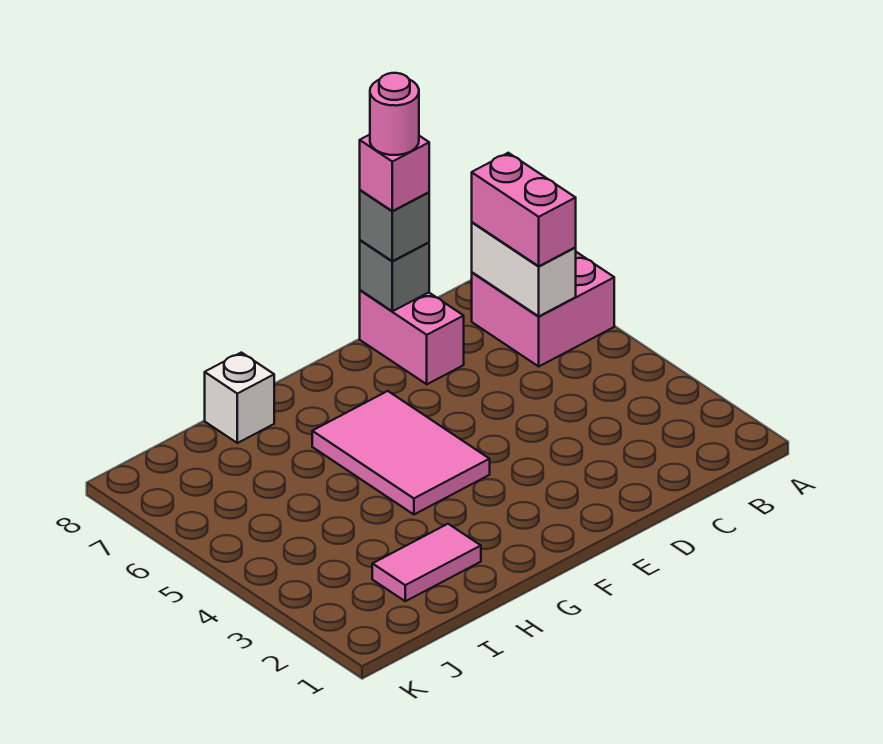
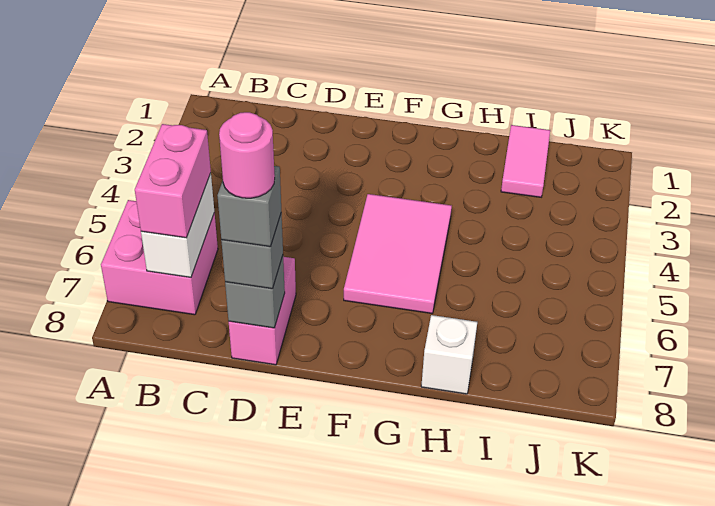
pink brick D8 level 4 -> grey brick D8 level 4
pink tile H2:I2 level 1 -> pink tile I1:I2 level 1

